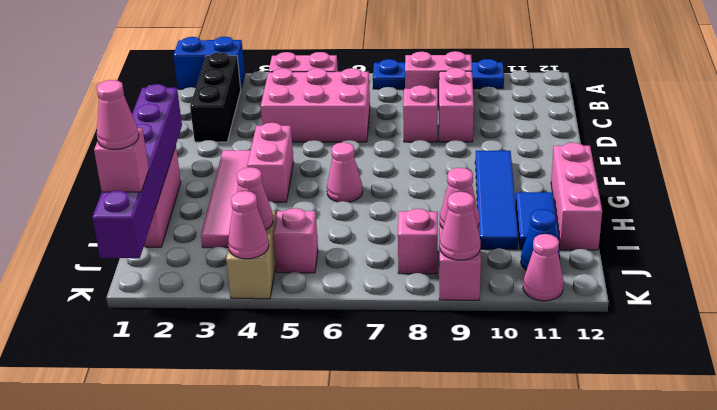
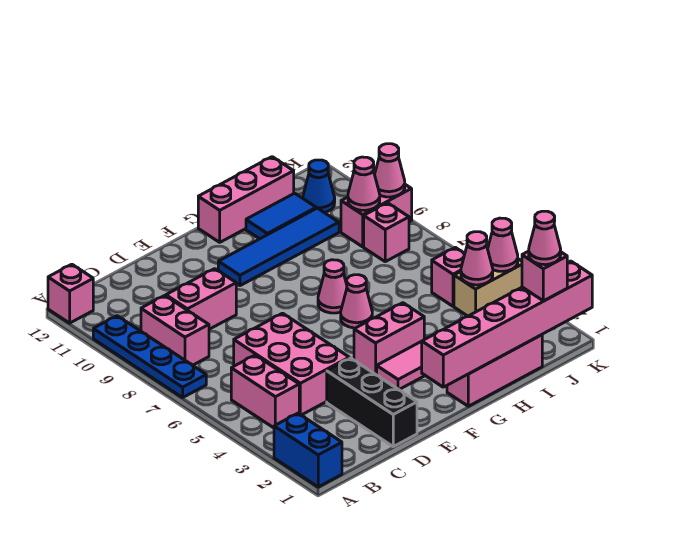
black brick B2:D2 level 1 -> black brick D1:D3 level 1
pink brick D8 level 1 -> pink brick A12 level 1
purple brick F1:K1 level 2 -> pink brick F1:K1 level 2
pink cone K11 level 1 -> pink cone G7 level 1

